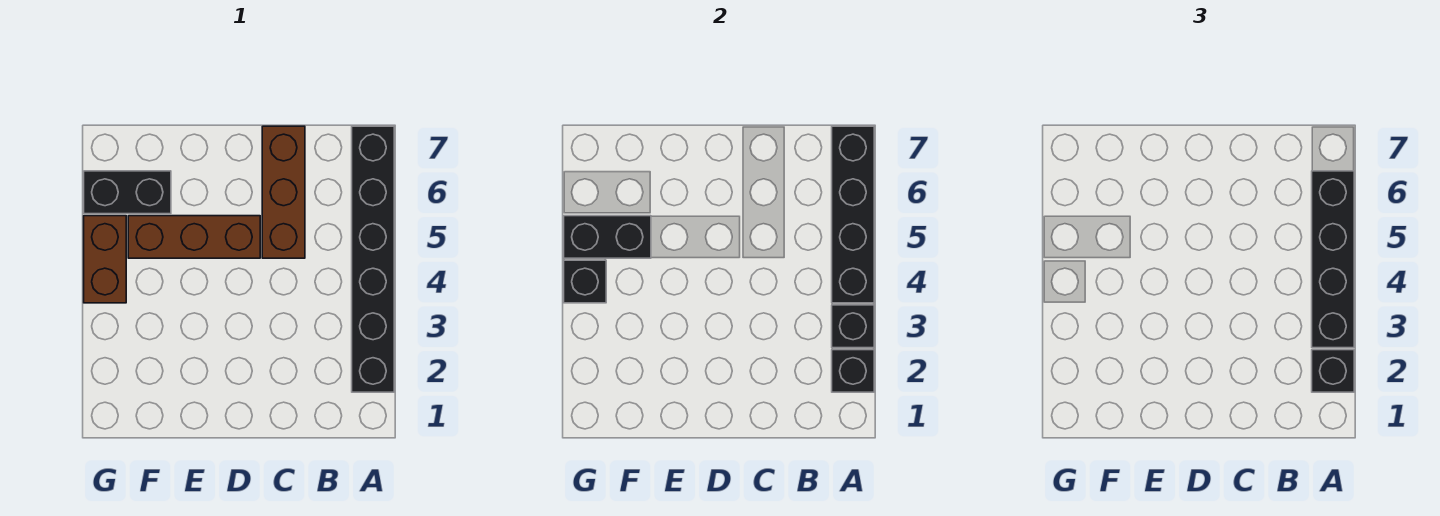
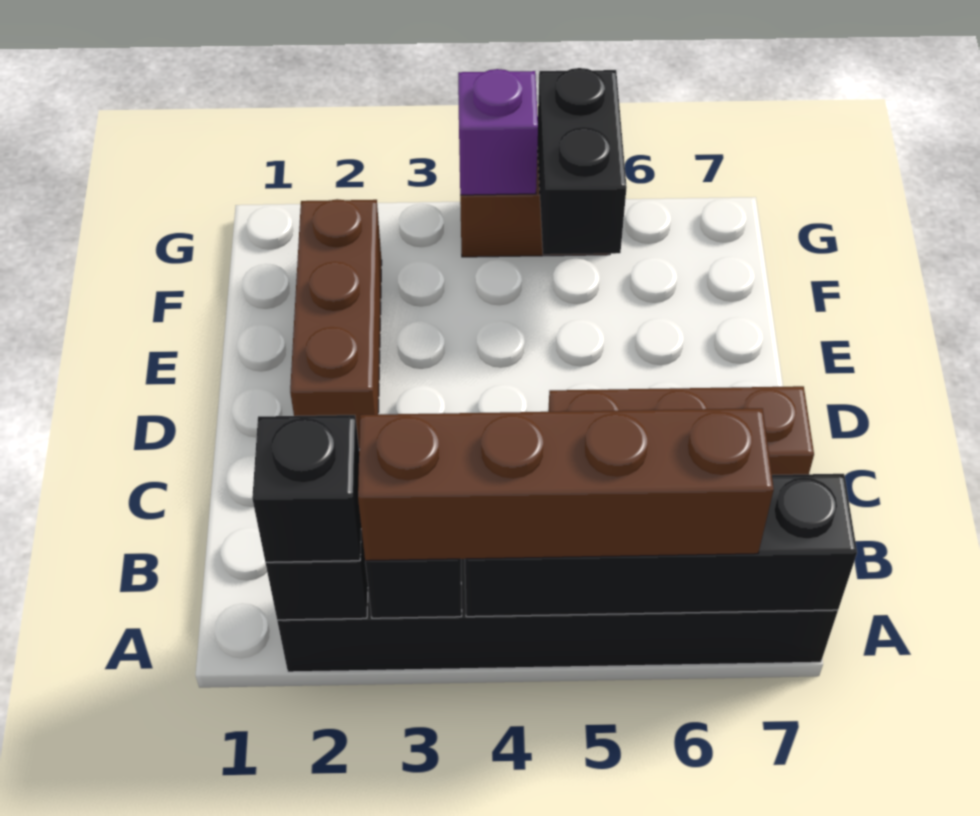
black brick A3:A6 level 3 -> brown brick A3:A6 level 3
brown brick D5:F5 level 1 -> brown brick D2:F2 level 1
black brick F6:G6 level 1 -> none
black brick G4 level 2 -> purple brick G4 level 2

